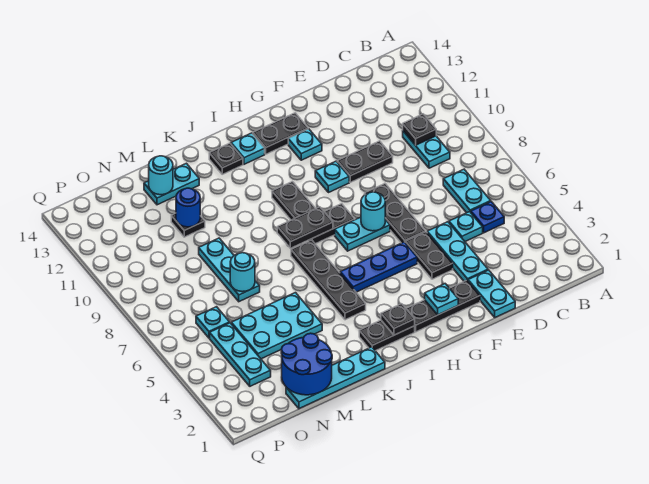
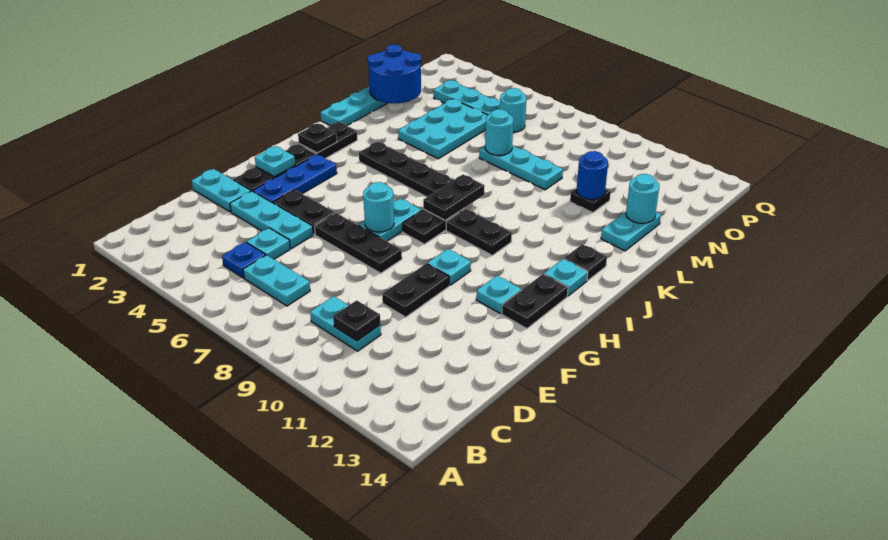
blue plate G5:I5 level 1 -> blue plate F3:H3 level 1
cyan plate O6 level 1 -> cyan round brick O6 level 1

